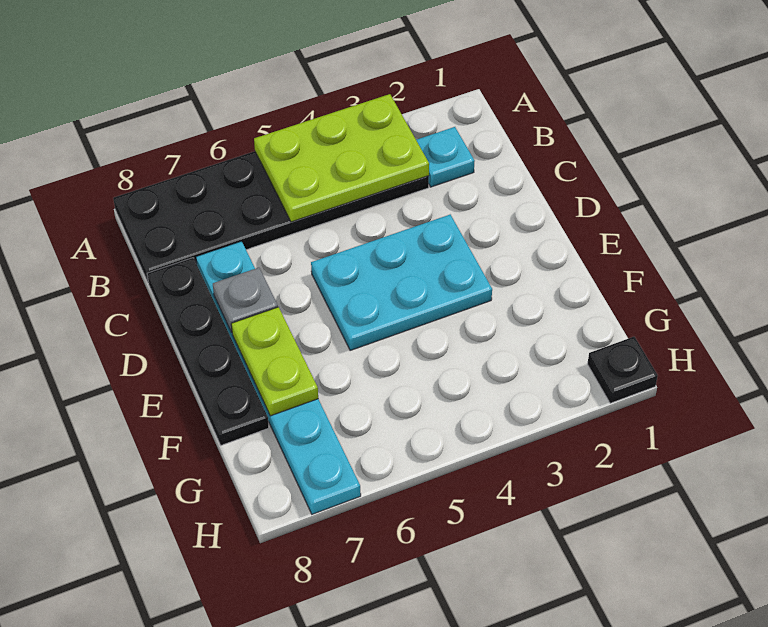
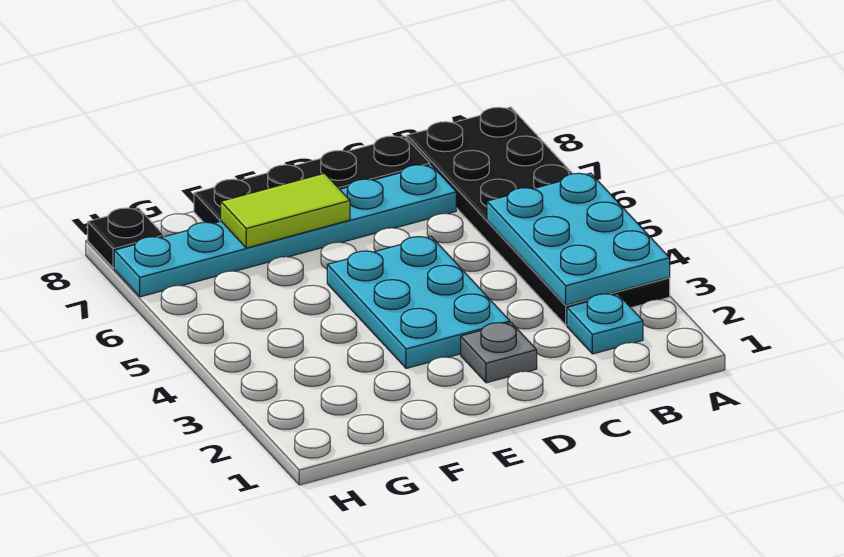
lime plate A3:B5 level 2 -> cyan plate A3:B5 level 2
grey plate D7 level 2 -> grey plate D2 level 1
lime plate E7:F7 level 2 -> lime tile E7:F7 level 2
black plate H1 level 1 -> black plate H8 level 1

